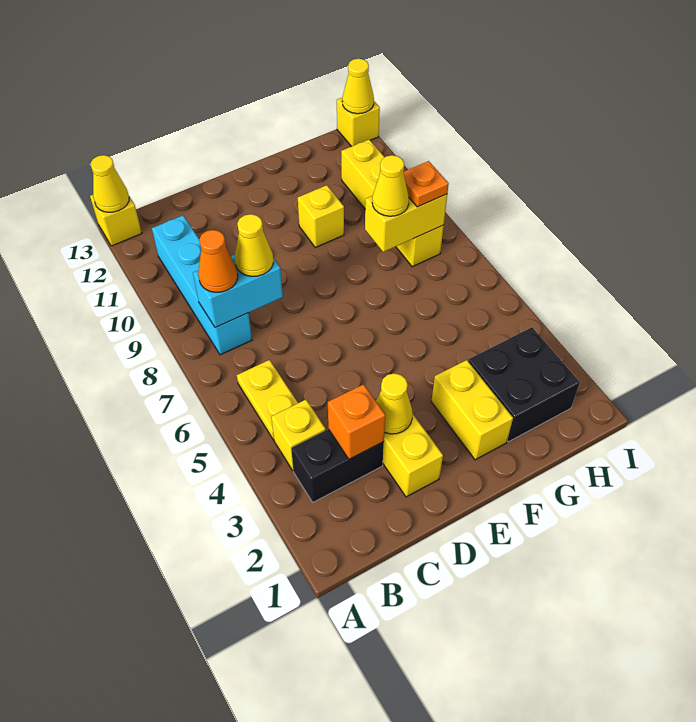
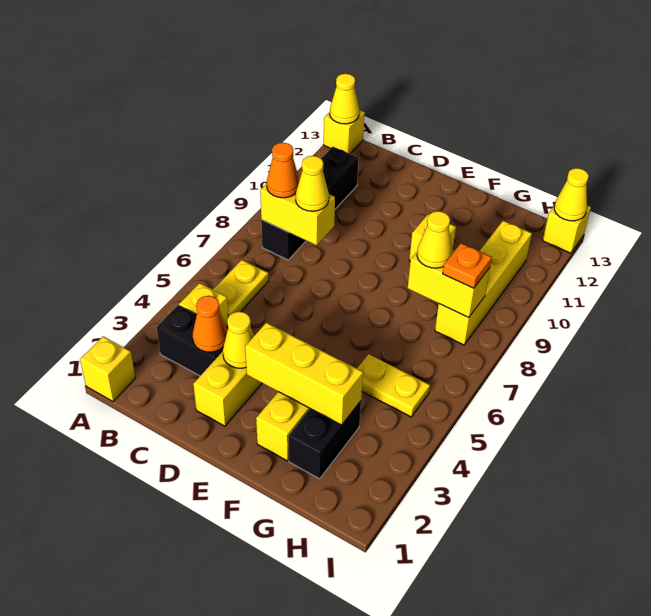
none -> yellow brick A1 level 1
cyan brick B8:B11 level 1 -> black brick B8:B11 level 1
cyan brick B8:C8 level 2 -> yellow brick B8:C8 level 2
orange brick C3 level 2 -> orange cone C3 level 2
none -> yellow brick E3:G3 level 2
black brick G2:H3 level 1 -> black brick G2:G3 level 1
none -> yellow plate G5:H5 level 1

